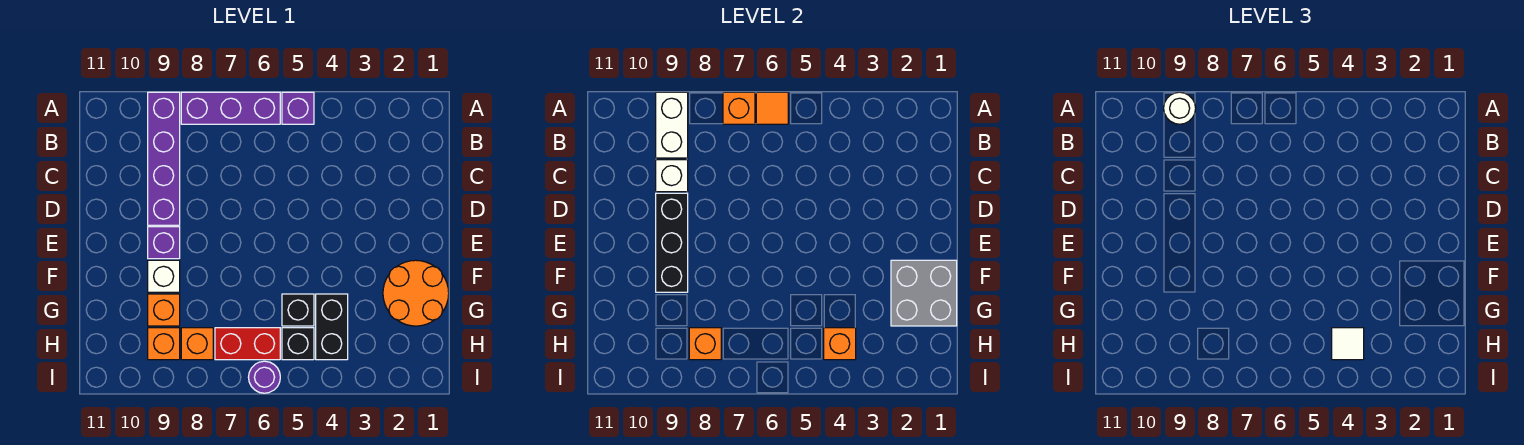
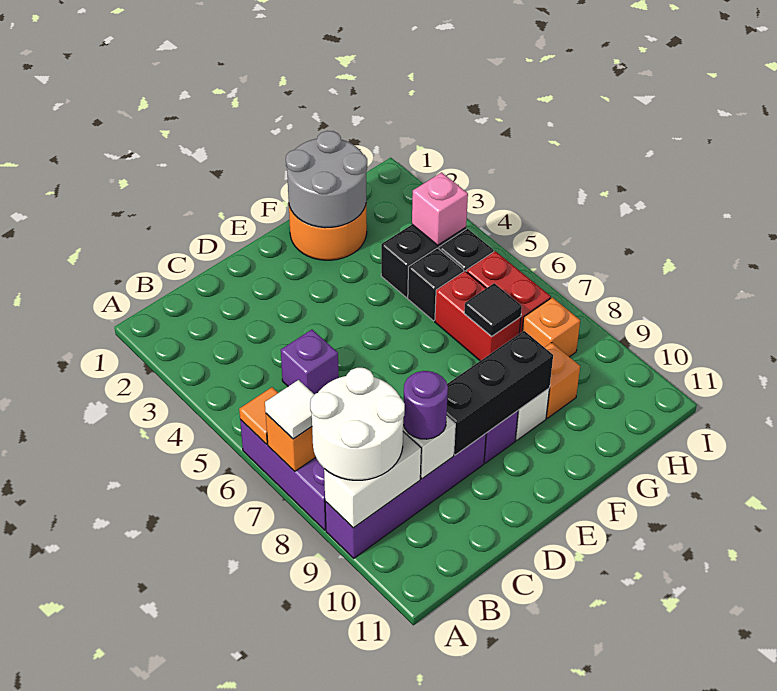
purple brick A5 level 1 -> purple brick C5 level 1
white round brick A9 level 3 -> white round brick A8:B9 level 3
grey brick F1:G2 level 2 -> grey round brick F1:G2 level 2
none -> red brick G6:G7 level 1
none -> black tile G7 level 2
orange brick H4 level 2 -> pink brick H4 level 2
white tile H4 level 3 -> white tile A7 level 3
orange brick H8 level 2 -> none
orange brick H9 level 1 -> none
purple round brick I6 level 1 -> purple round brick C9 level 3

